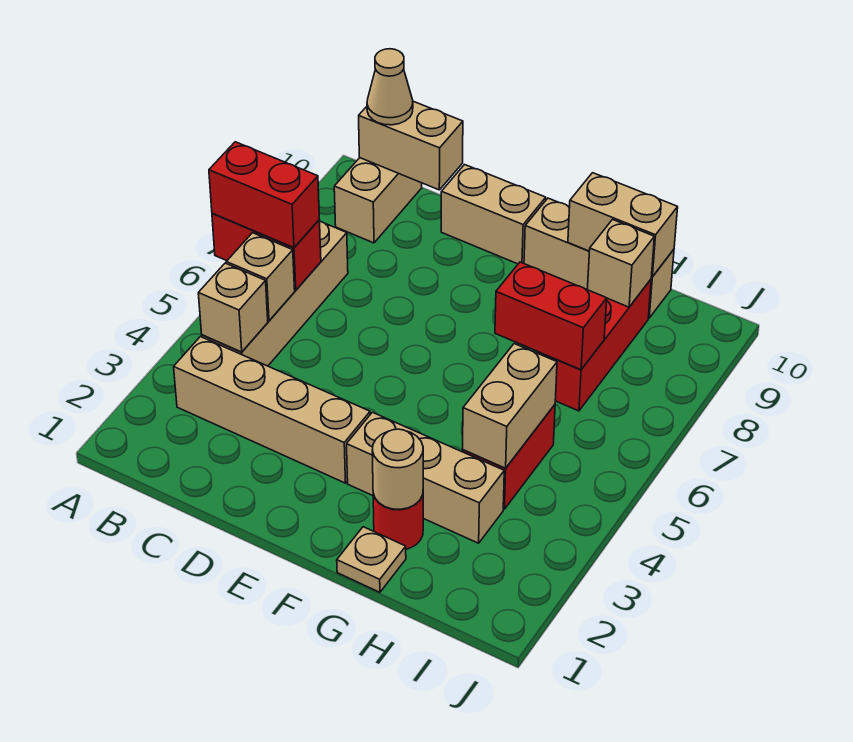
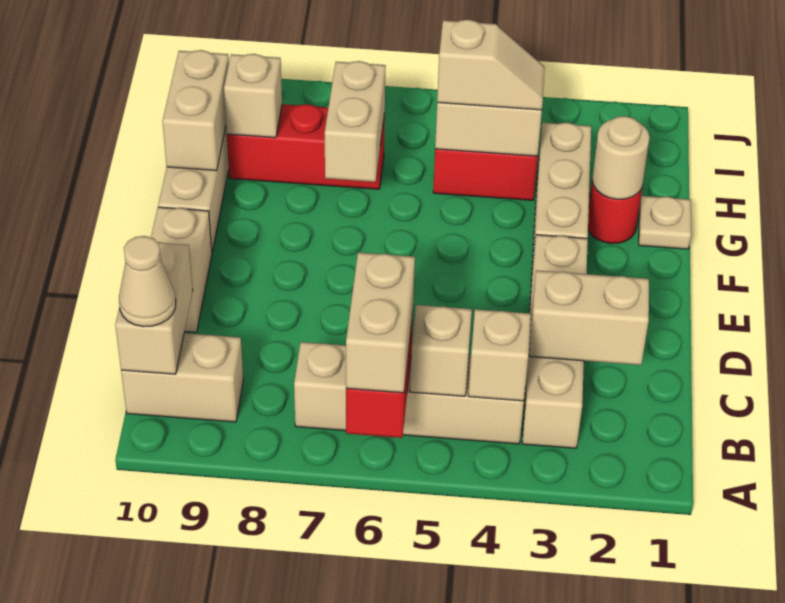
red brick A6:B6 level 3 -> tan brick A6:B6 level 3
none -> tan brick C2:C3 level 2
red brick G7:H7 level 2 -> tan brick G7:H7 level 2
none -> tan slope H4:H5 level 3 top 5

